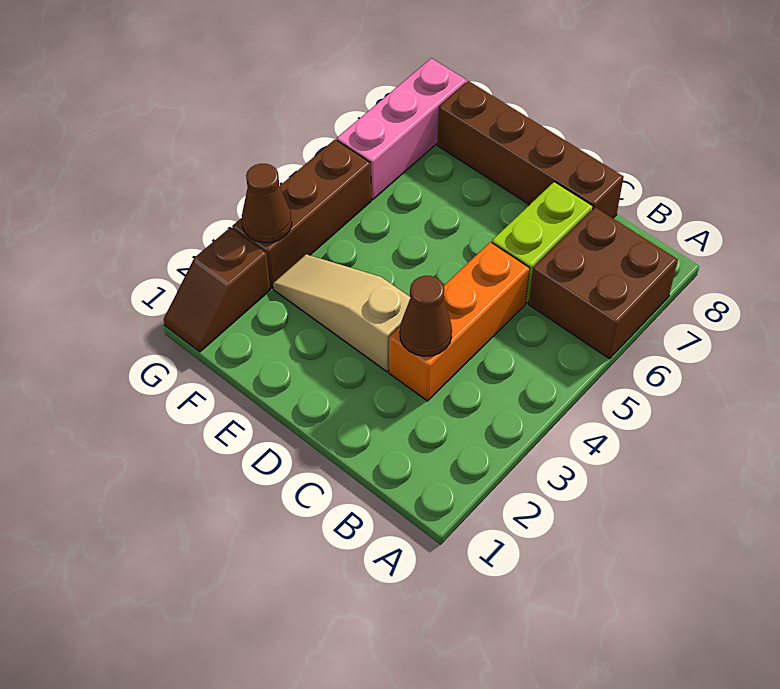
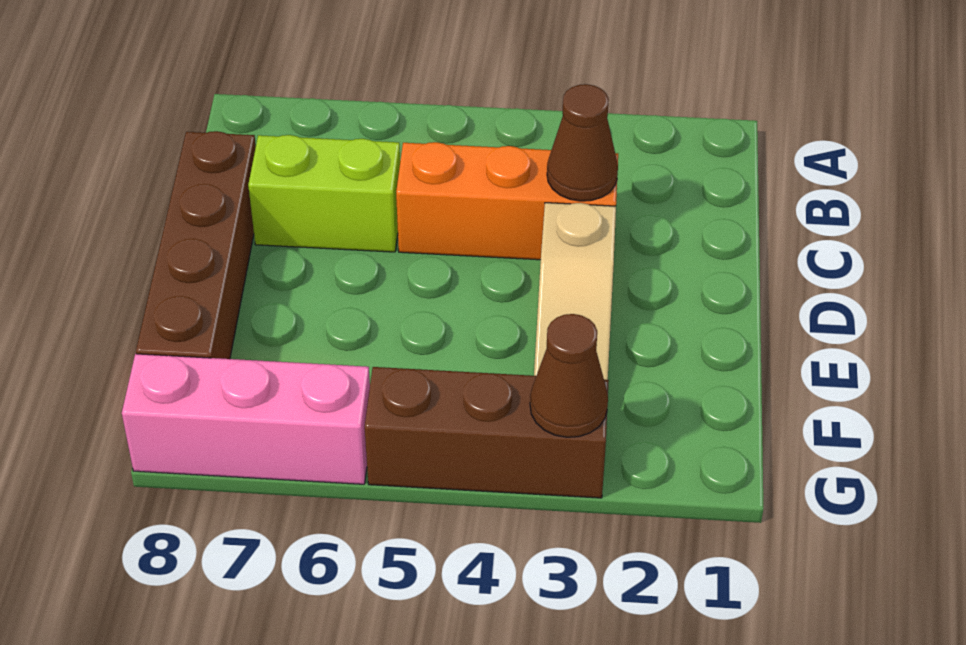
brown brick A6:B7 level 1 -> none
brown slope G1:G2 level 1 top 2 -> none

